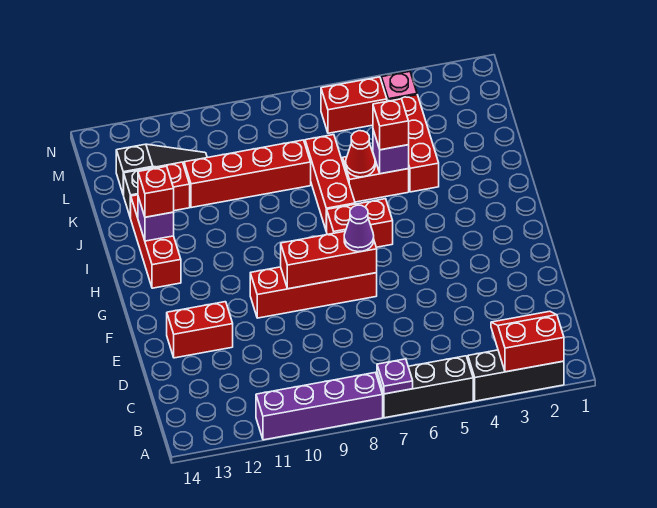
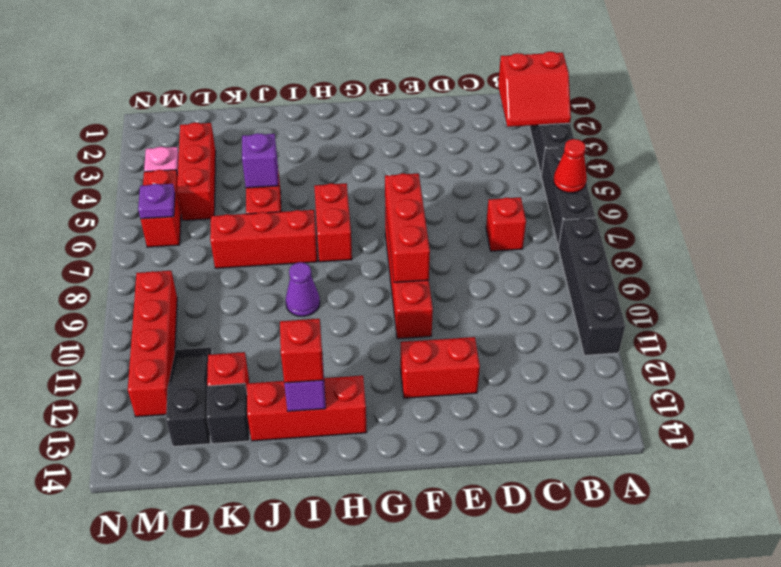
red slope A2:B3 level 2 top A -> red slope A2:B3 level 2 top 2
purple plate A7 level 2 -> purple plate M6 level 2
purple brick A8:A11 level 1 -> black brick A8:A11 level 1
red brick E12:E13 level 1 -> red brick E12:F12 level 1
purple cone F7 level 3 -> purple cone I9 level 1
red brick J4:L4 level 1 -> red brick L3:L5 level 1
red brick J5 level 3 -> red brick C7 level 1
red cone J6 level 2 -> red cone A6 level 2
red brick K8:K11 level 1 -> red brick M9:M12 level 1

